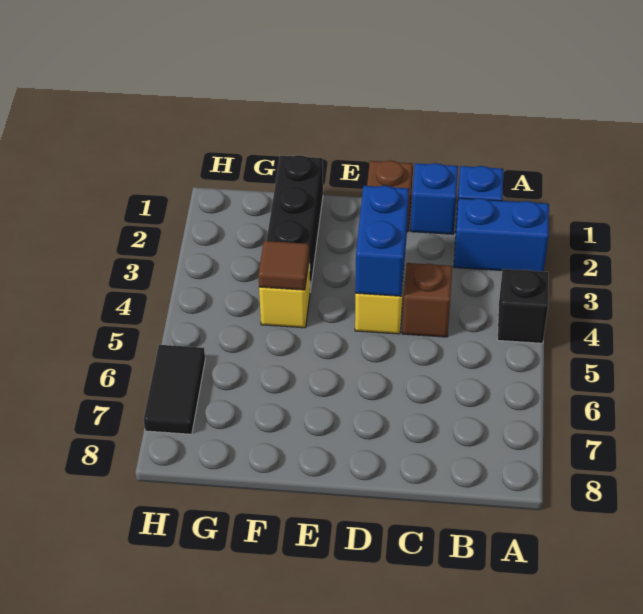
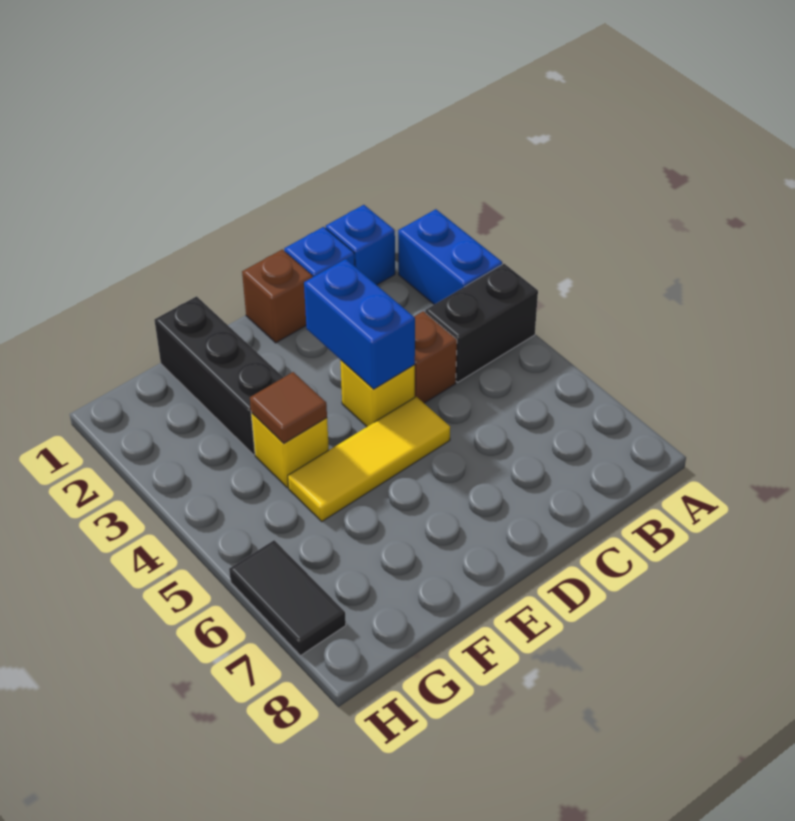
blue brick A2:B2 level 1 -> blue brick A2:A3 level 1
black brick A4 level 1 -> black brick A4:B4 level 1
none -> yellow tile D5:F5 level 1

